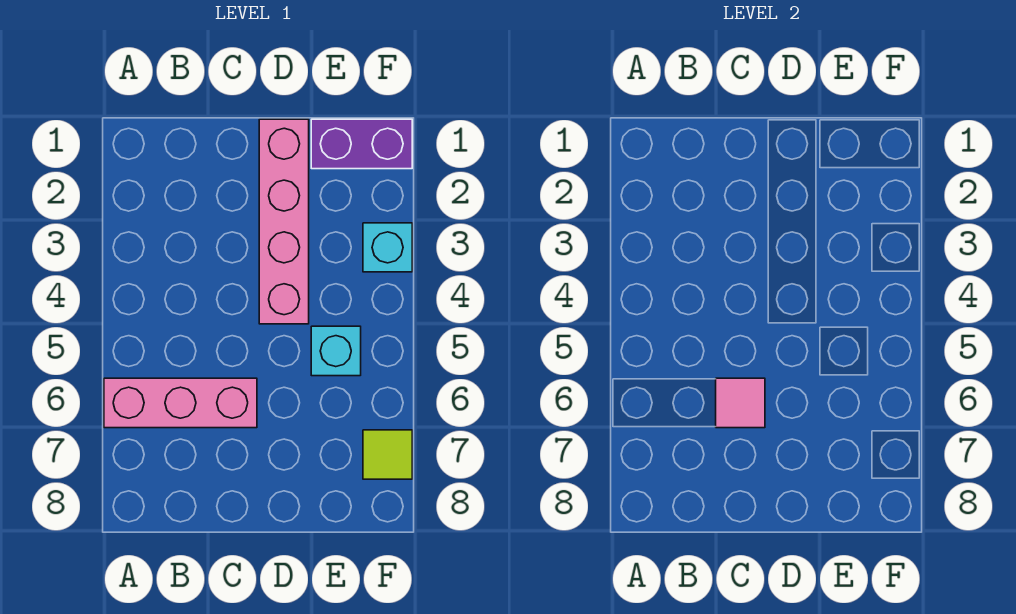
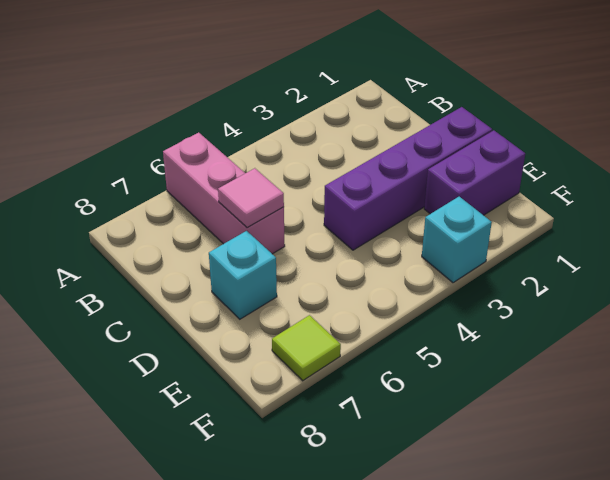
pink brick D1:D4 level 1 -> purple brick D1:D4 level 1
purple brick E1:F1 level 1 -> purple brick E1:E2 level 1
cyan brick E5 level 1 -> cyan brick D7 level 1

